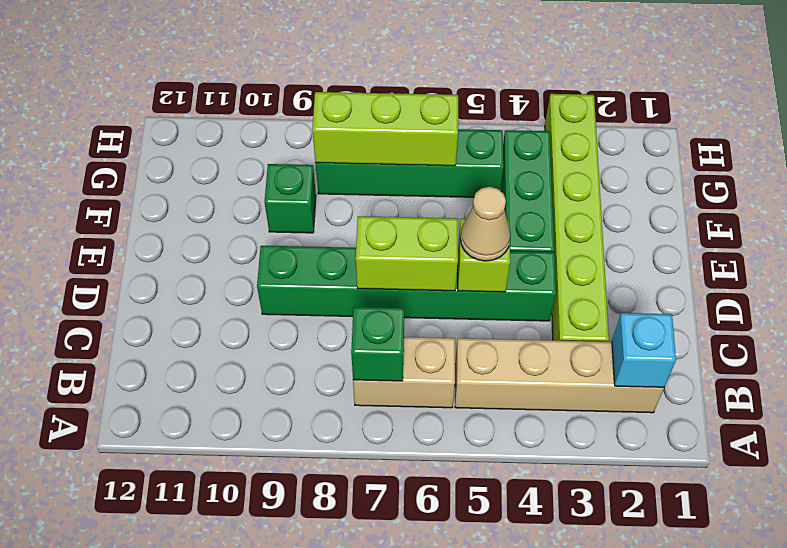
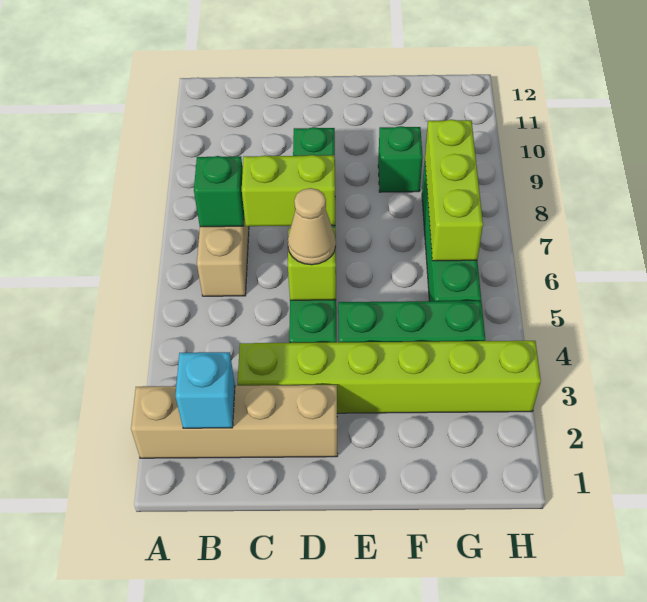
tan brick B2:B5 level 1 -> tan brick A2:D2 level 1
lime brick D6:D7 level 2 -> lime brick C7:D7 level 2

